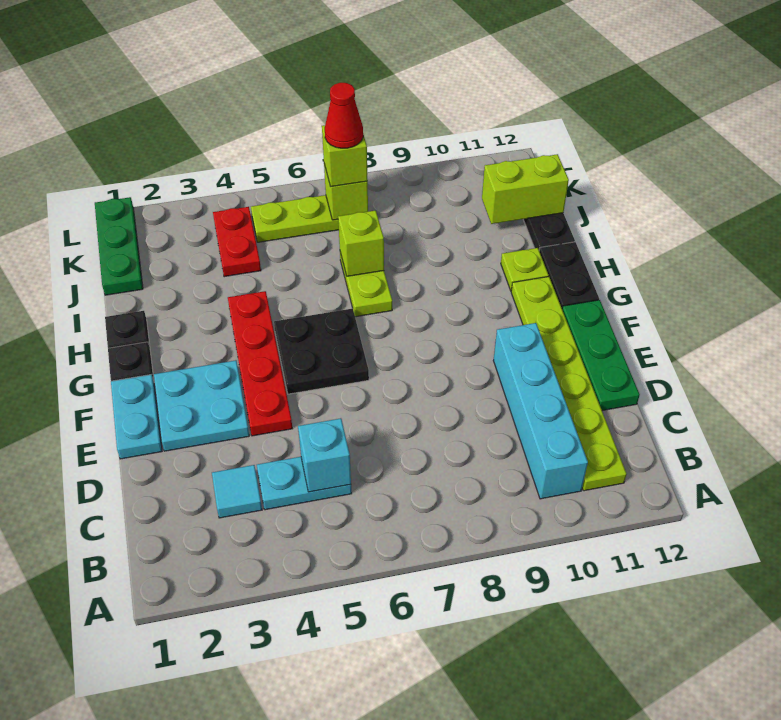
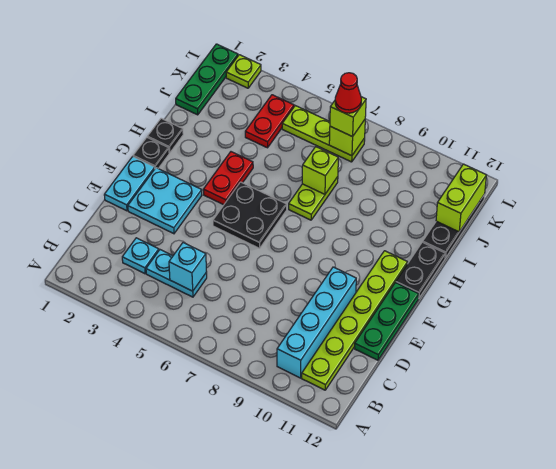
cyan tile C3 level 1 -> cyan plate C3 level 1
red plate E4:H4 level 1 -> red plate G4:H4 level 1
lime plate H11 level 1 -> lime plate L2 level 1
lime brick J11:J12 level 2 -> lime brick J12:K12 level 2

